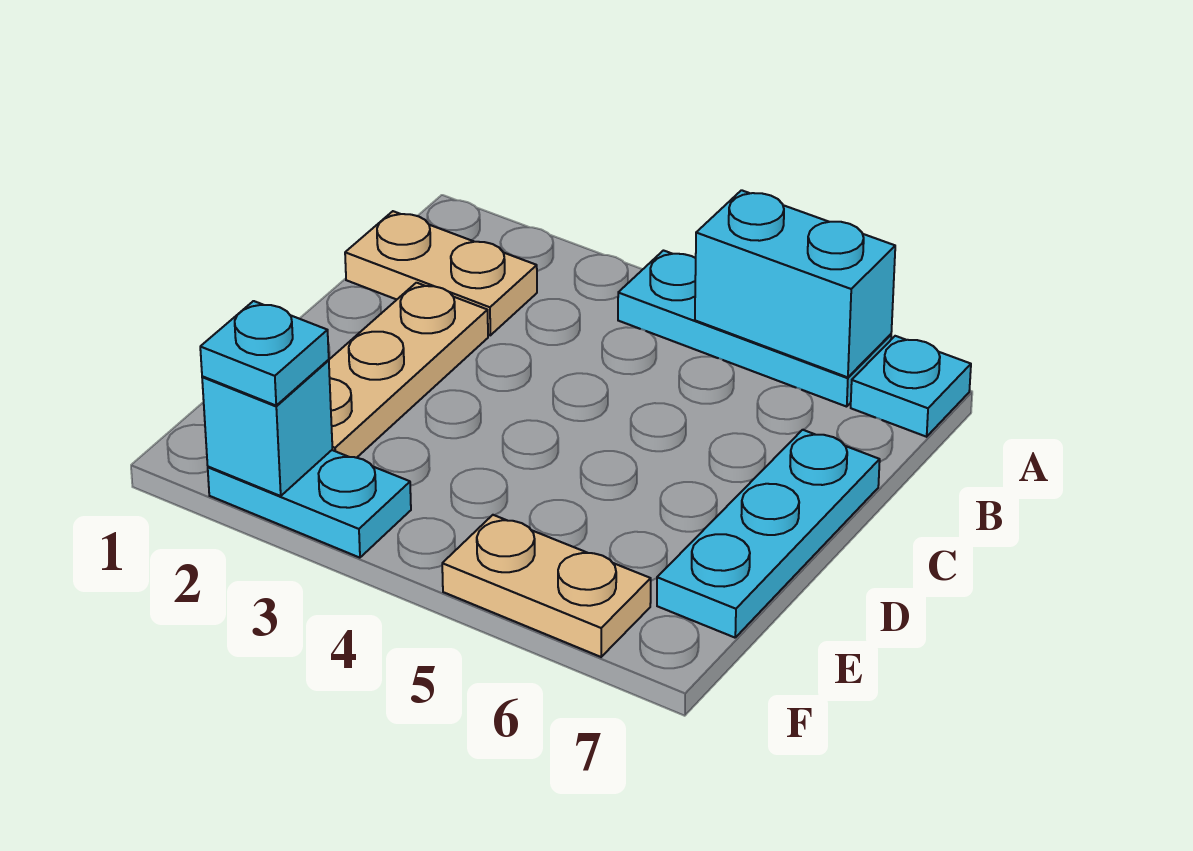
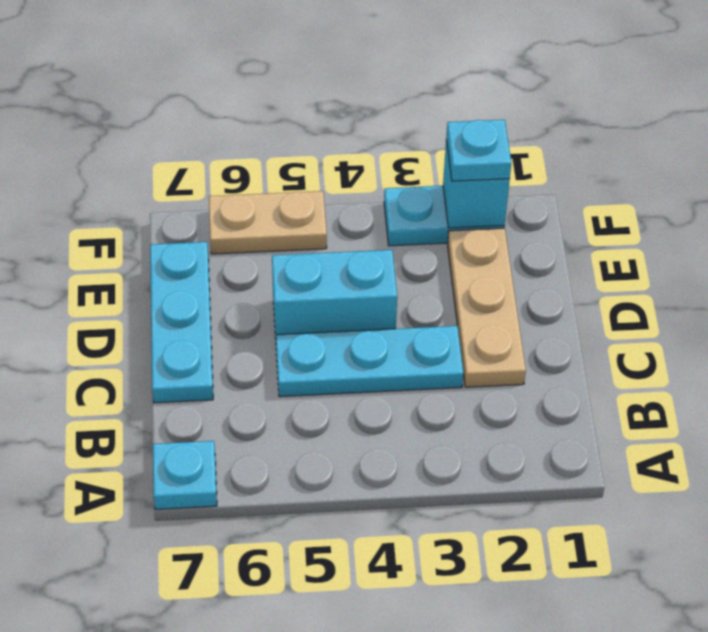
cyan plate A4:A6 level 1 -> cyan plate C3:C5 level 1
cyan brick A5:A6 level 2 -> cyan brick D4:D5 level 1
tan plate B1:B2 level 1 -> none

